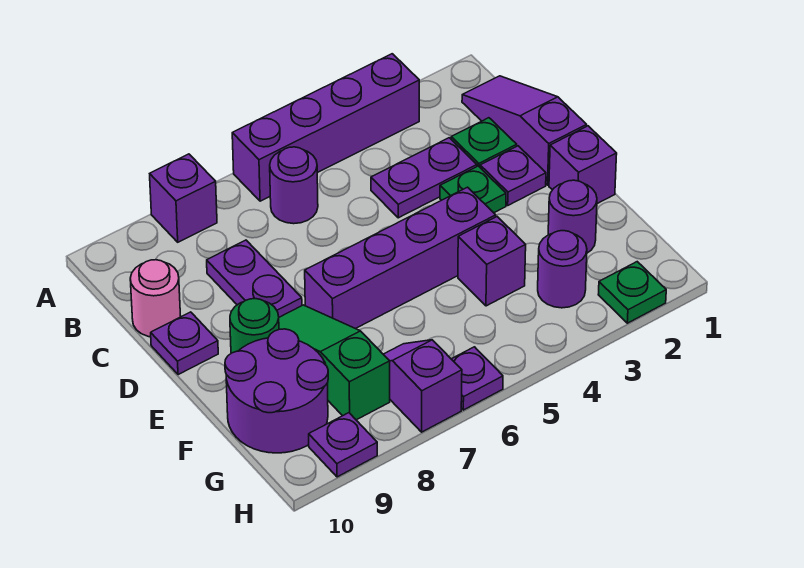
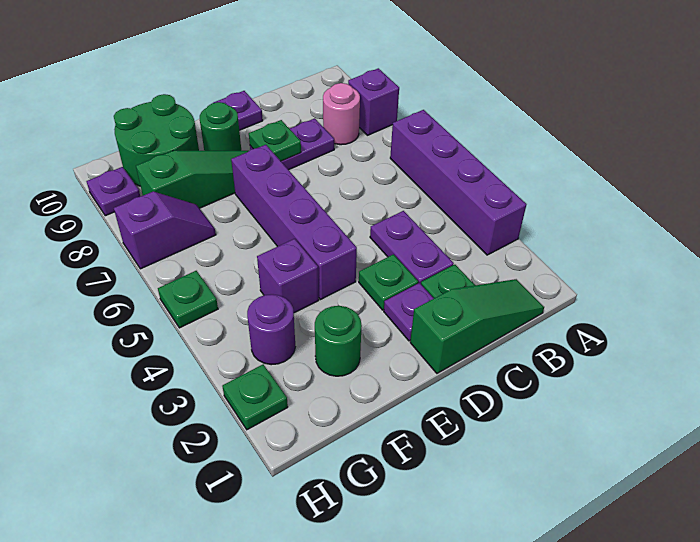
purple slope B1:D1 level 1 top D -> green slope B1:D1 level 1 top D
purple round brick B6 level 1 -> none
pink round brick C10 level 1 -> pink round brick B8 level 1
none -> green plate D8 level 2
purple brick E1 level 1 -> none
purple round brick F2 level 1 -> green round brick F2 level 1
purple round brick F9:G10 level 1 -> green round brick F9:G10 level 1
none -> green plate H5 level 1
purple plate H6 level 1 -> none

